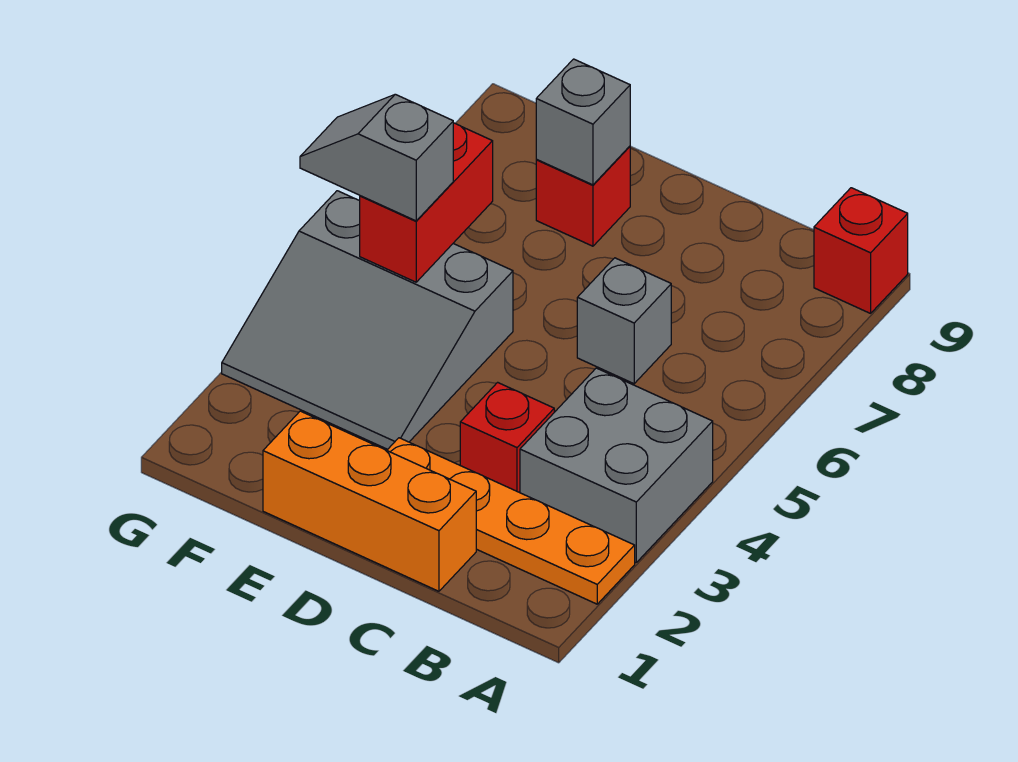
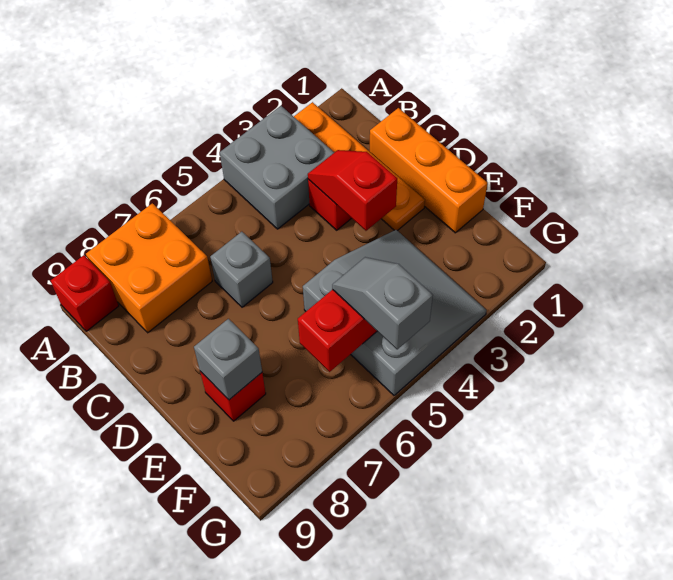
none -> orange brick A7:B8 level 1
none -> red slope C3:D3 level 2 top D
grey slope F5:G5 level 3 top F -> grey slope F5:G5 level 3 top G

